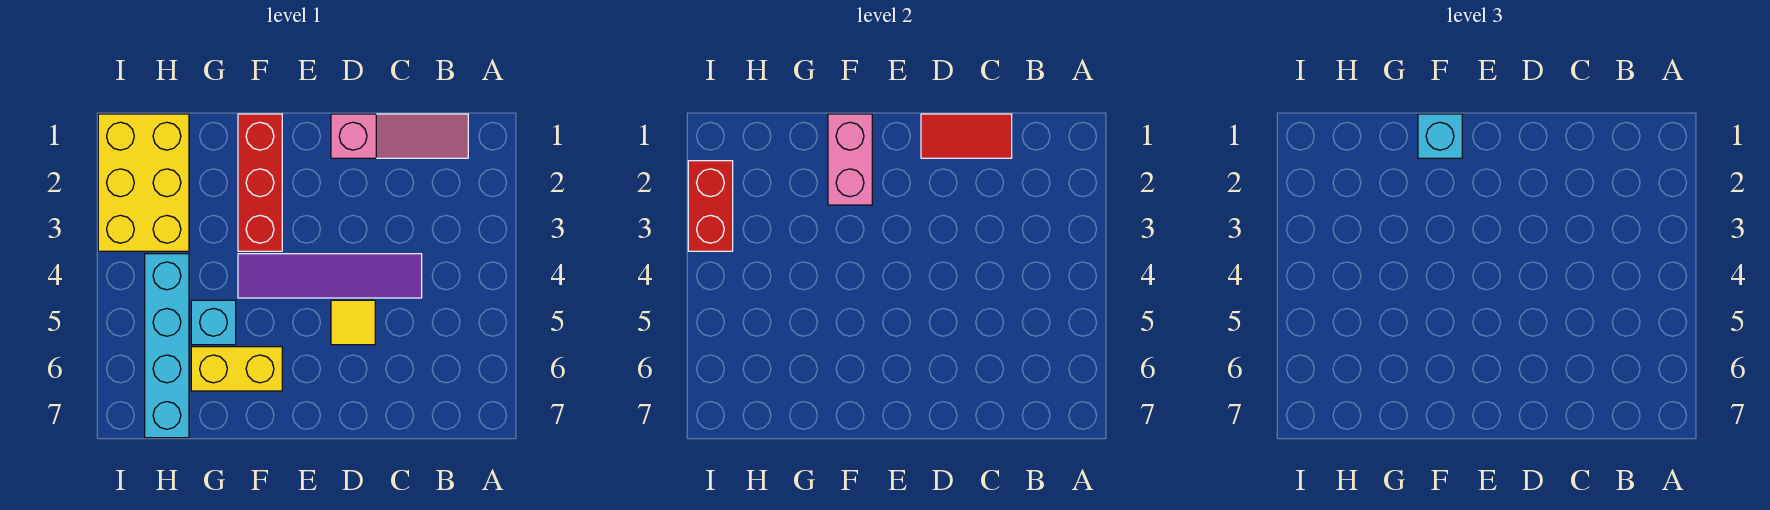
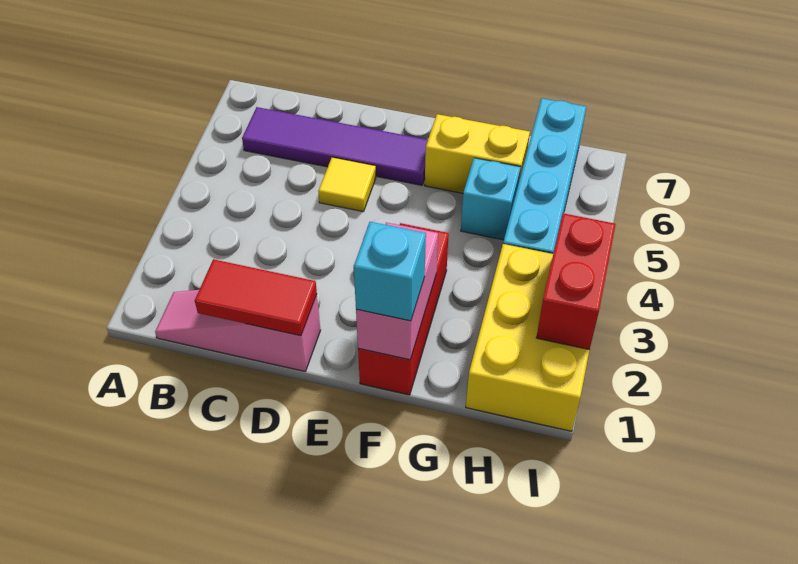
purple tile C4:F4 level 1 -> purple tile B6:E6 level 1

